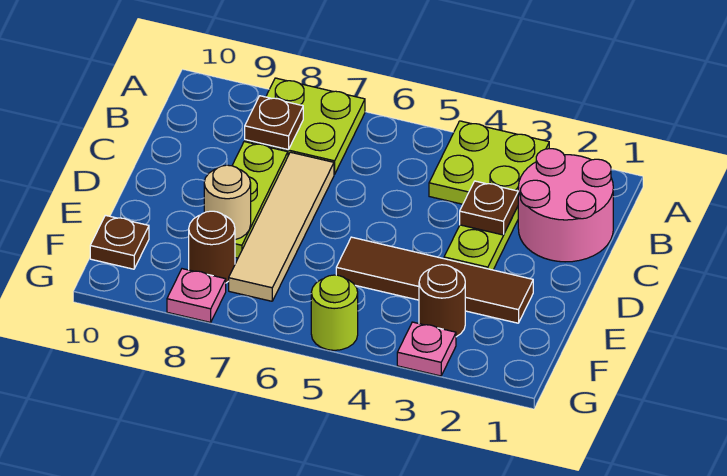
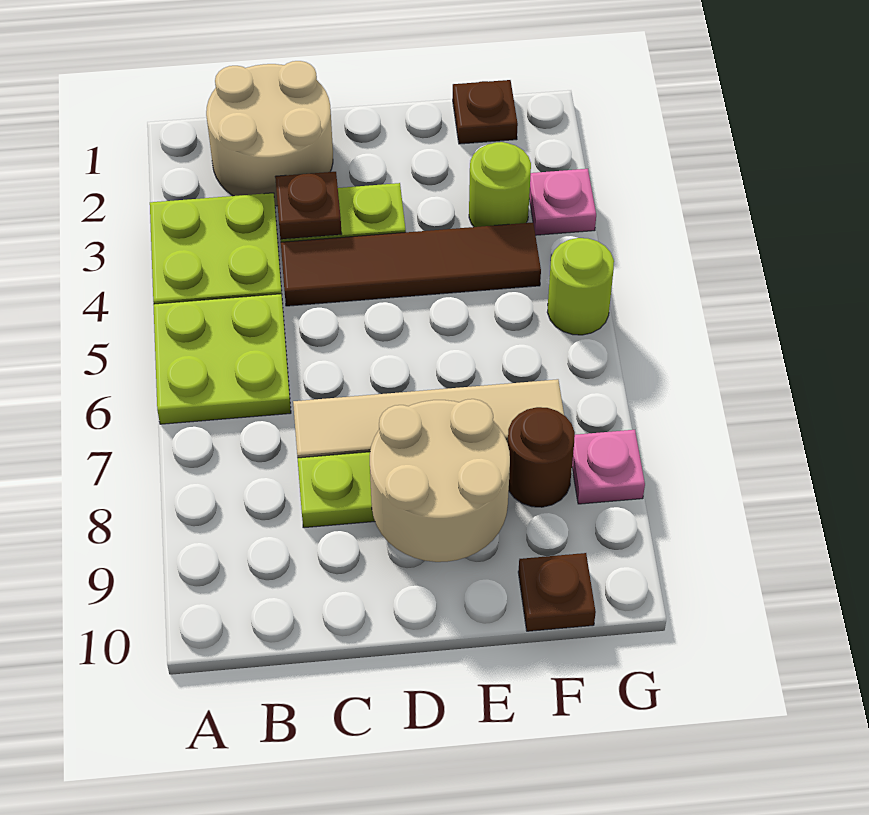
lime plate A7:B8 level 1 -> lime plate A5:B6 level 1
pink round brick B1:C2 level 1 -> tan round brick B1:C2 level 1
brown plate B8 level 2 -> brown plate F1 level 1
brown tile E2:E5 level 1 -> brown tile C4:F4 level 1
tan round brick E8 level 2 -> tan round brick D8:E9 level 2
brown round brick F3 level 1 -> lime round brick F3 level 1

